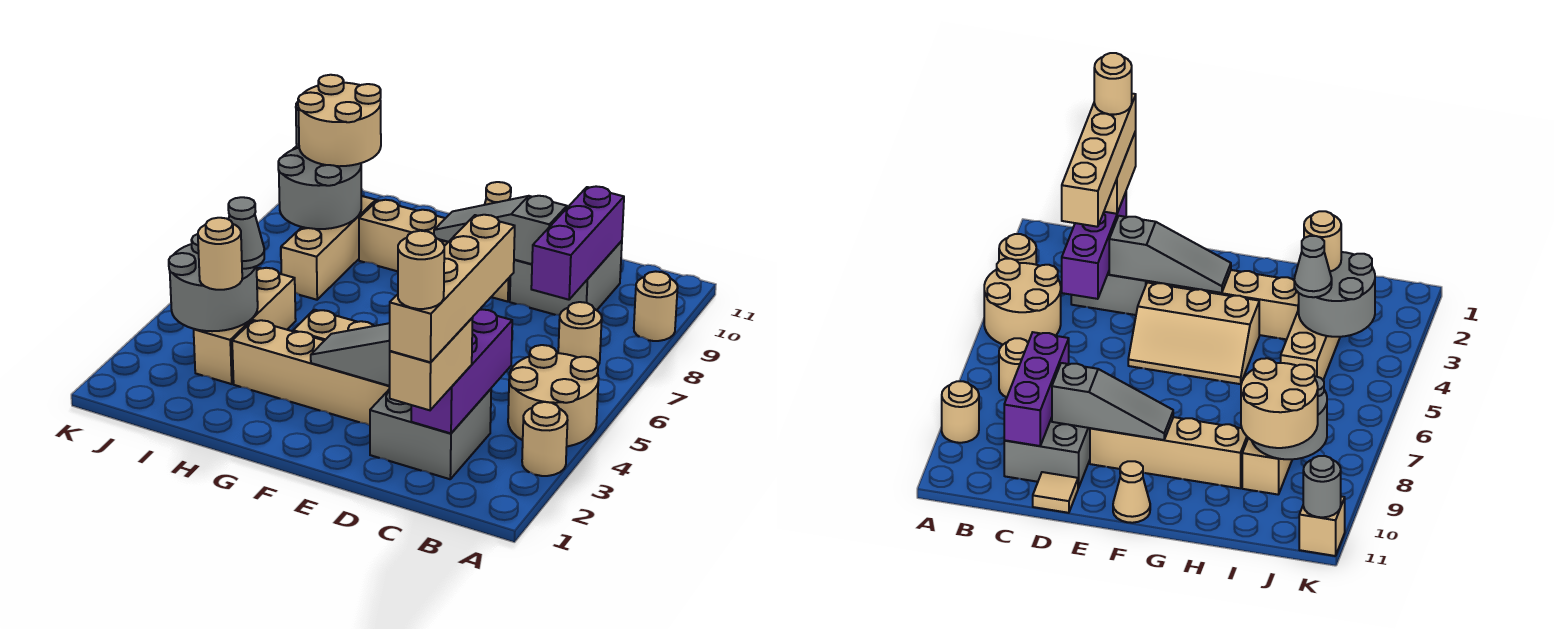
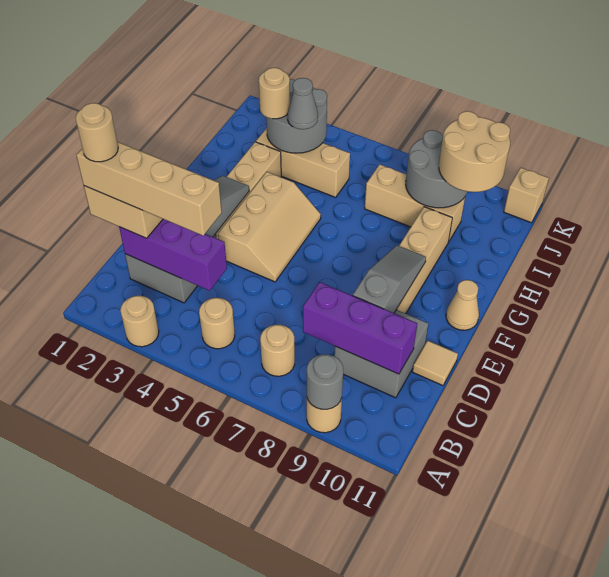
tan round brick A4:B5 level 1 -> tan round brick B5 level 1
grey round brick K11 level 2 -> grey round brick A9 level 2

